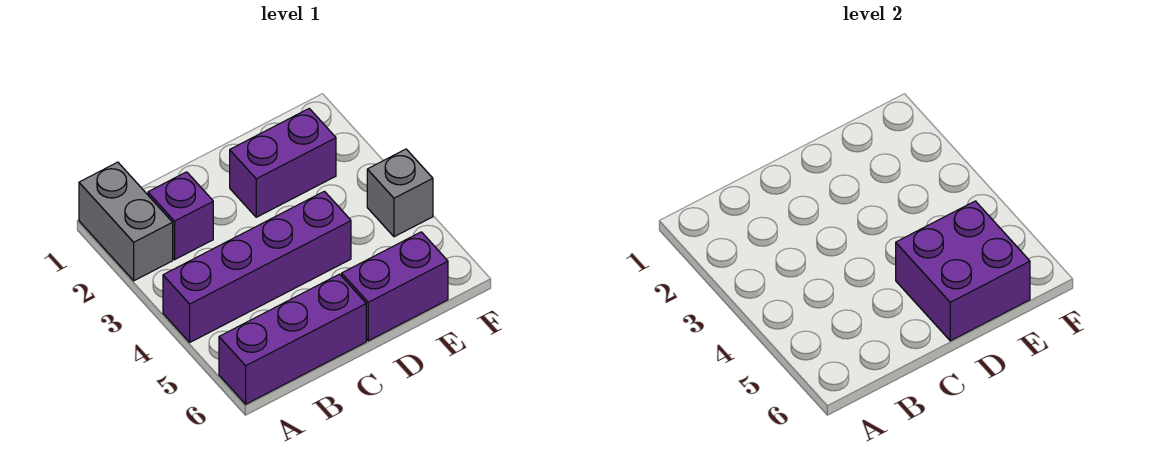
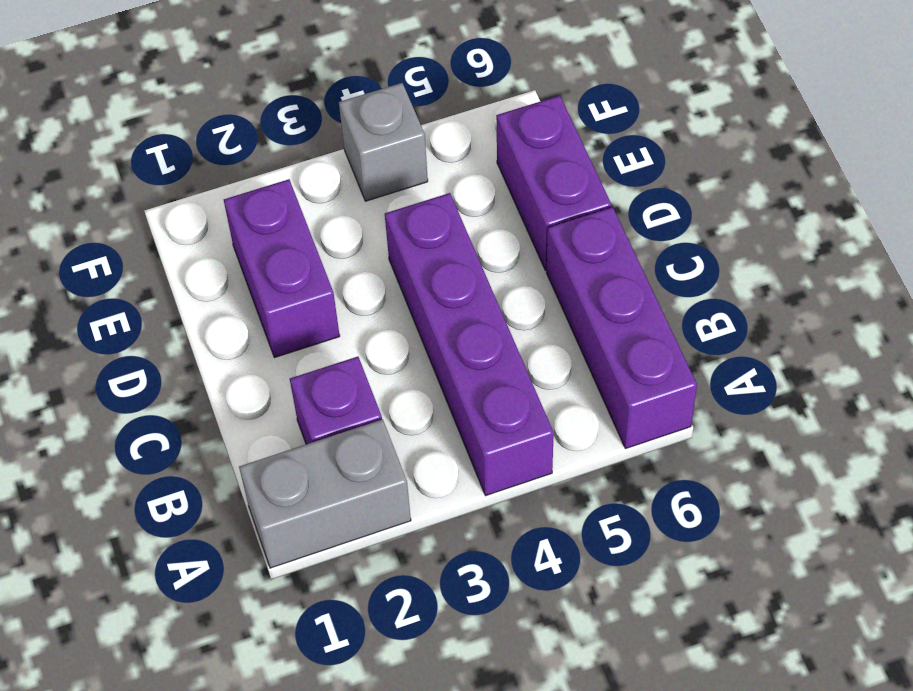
purple brick D5:E6 level 2 -> none

